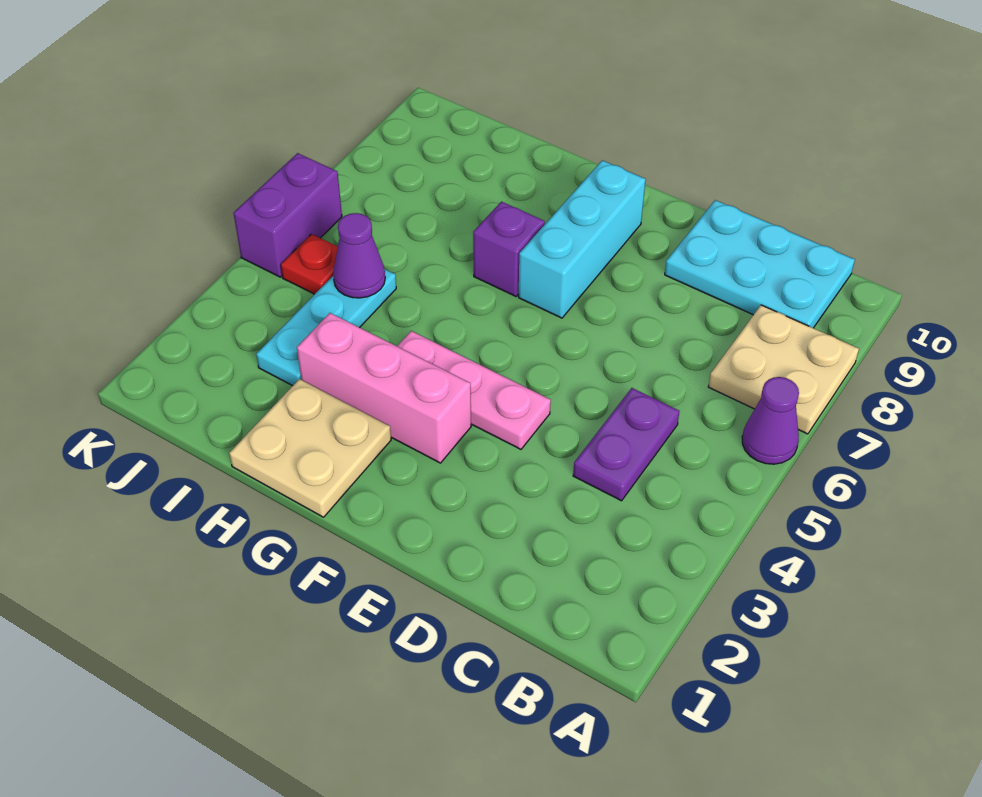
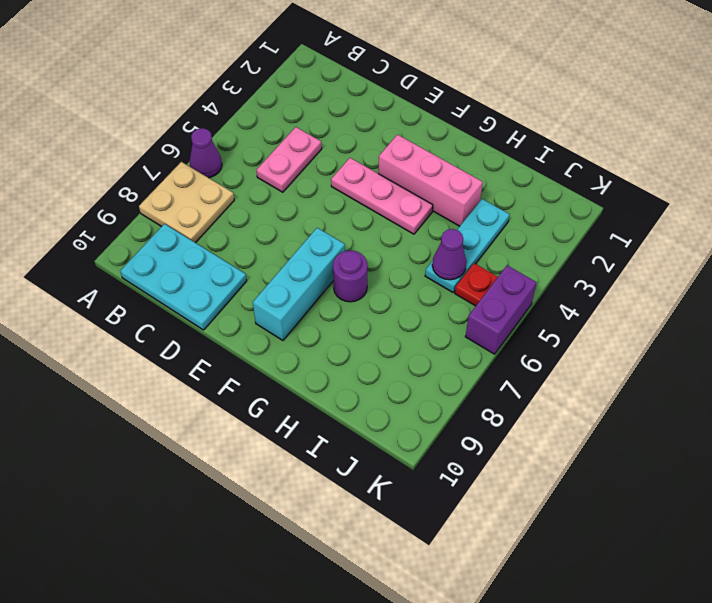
purple plate C4:C5 level 1 -> pink plate C4:C5 level 1
tan plate G1:H2 level 1 -> none
purple brick G7 level 1 -> purple round brick G7 level 1

